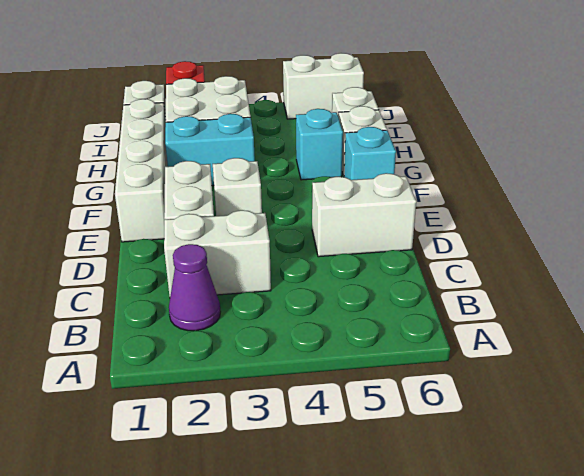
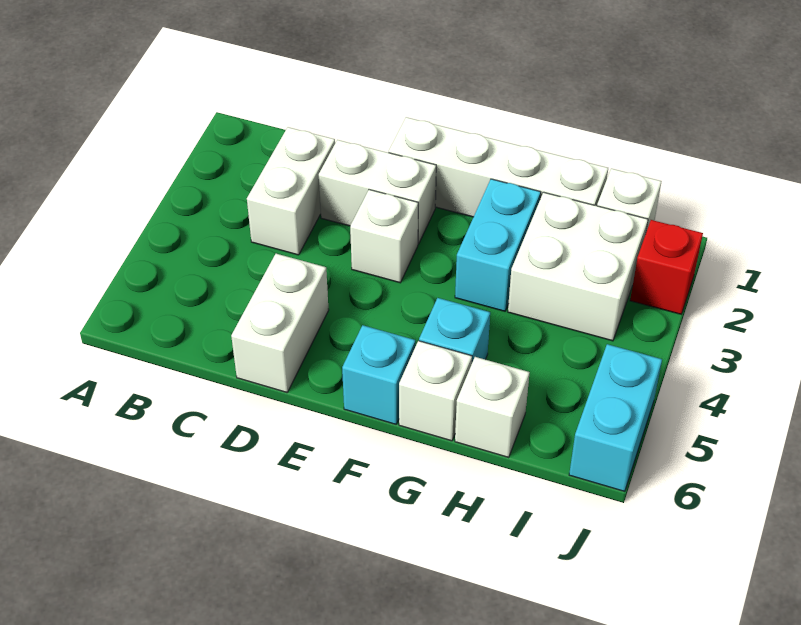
purple cone B2 level 1 -> none
white brick J5:J6 level 1 -> cyan brick J5:J6 level 1

